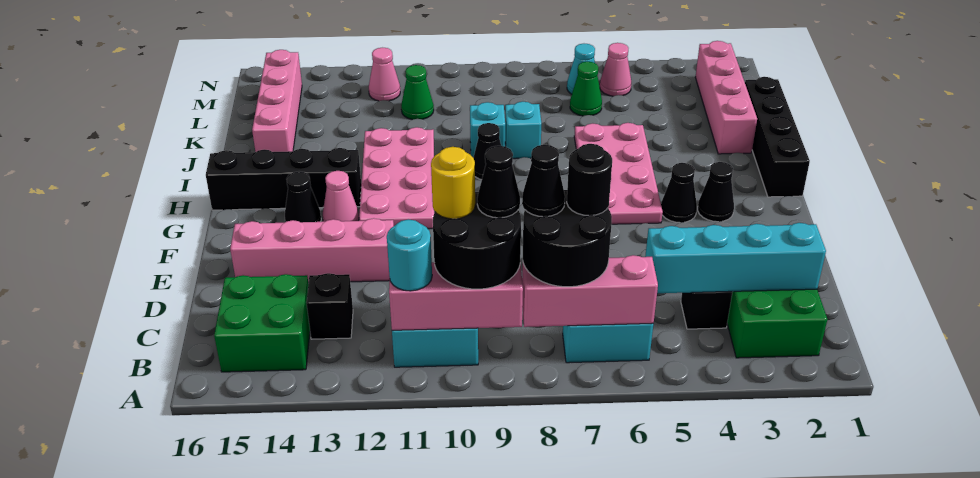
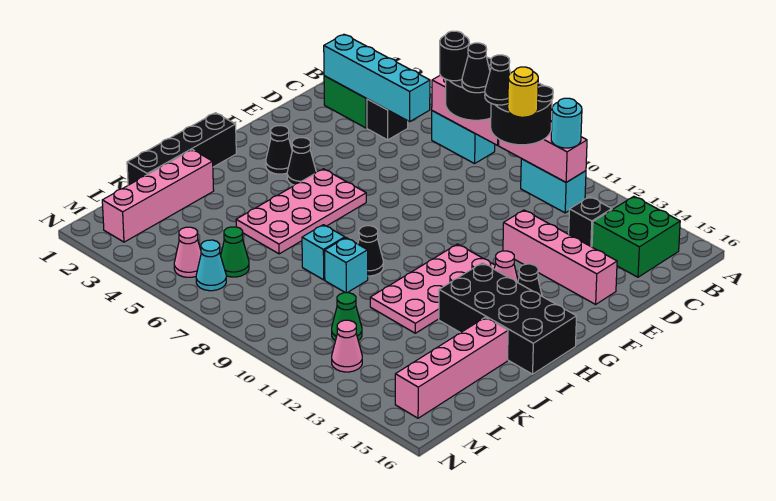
black brick H13:H16 level 1 -> black brick H13:I16 level 1

